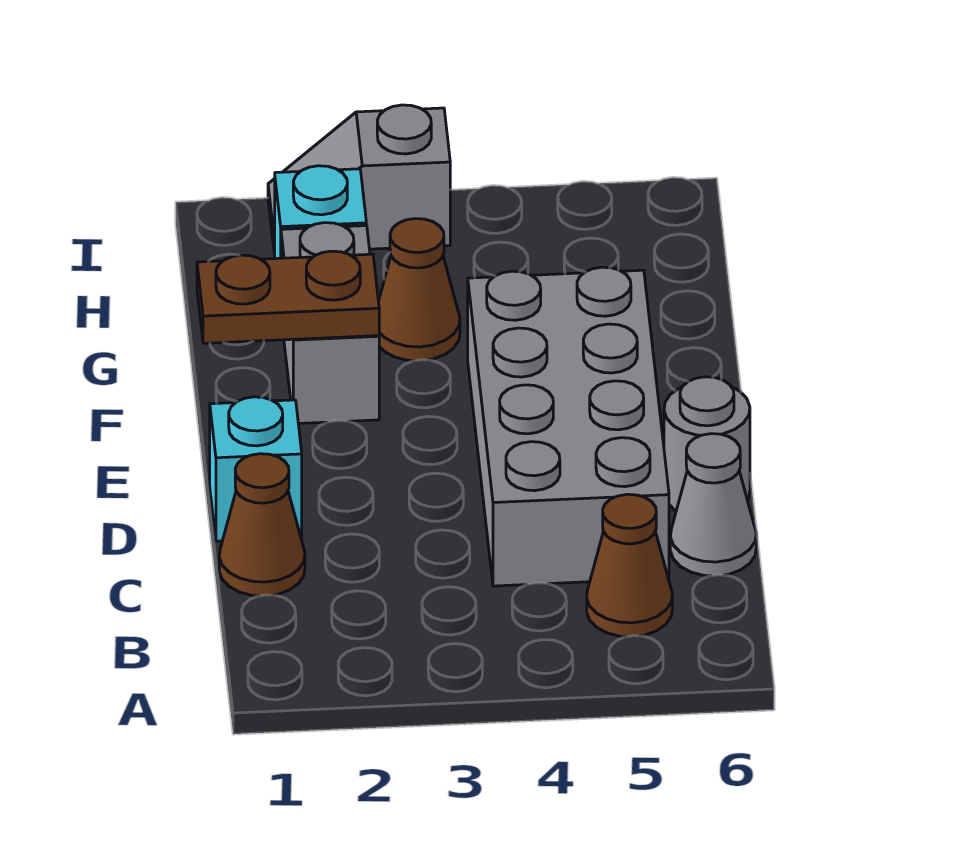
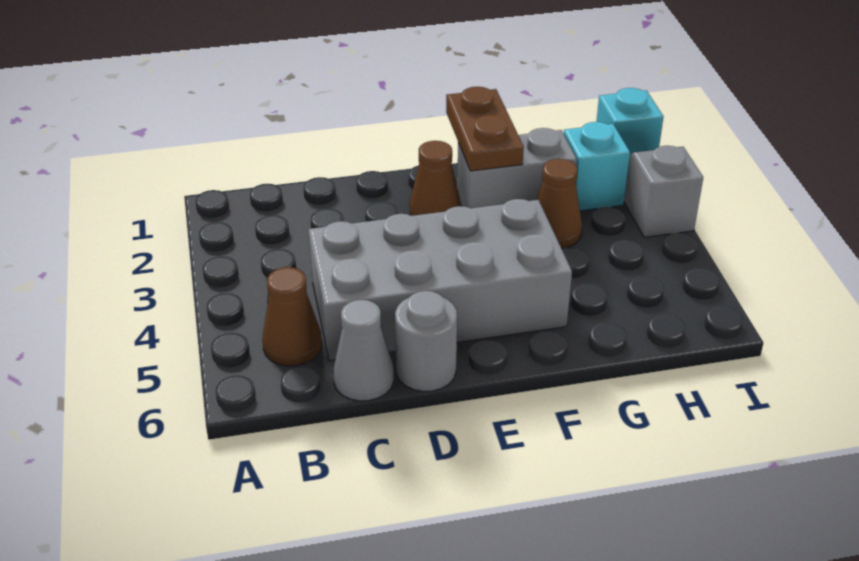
brown cone C1 level 1 -> brown cone E2 level 1
cyan brick D1 level 1 -> cyan brick I1 level 1

